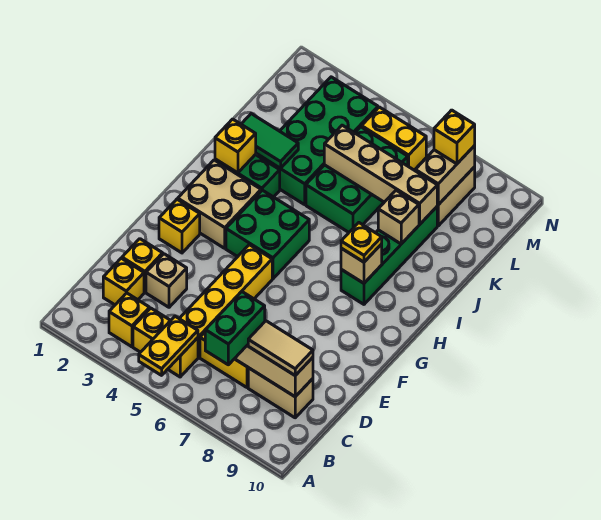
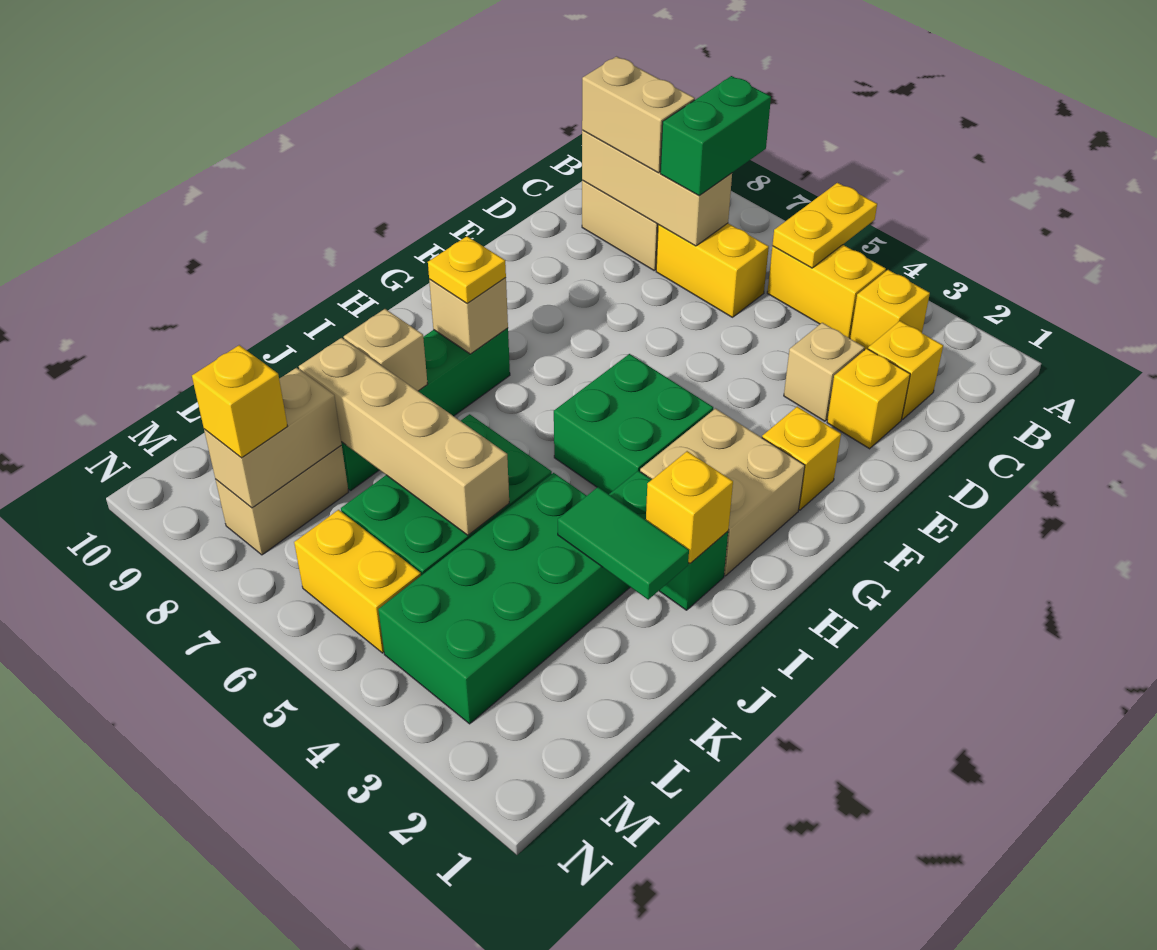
yellow brick C5:F5 level 1 -> none
tan tile C8:C9 level 3 -> tan brick C8:C9 level 3

